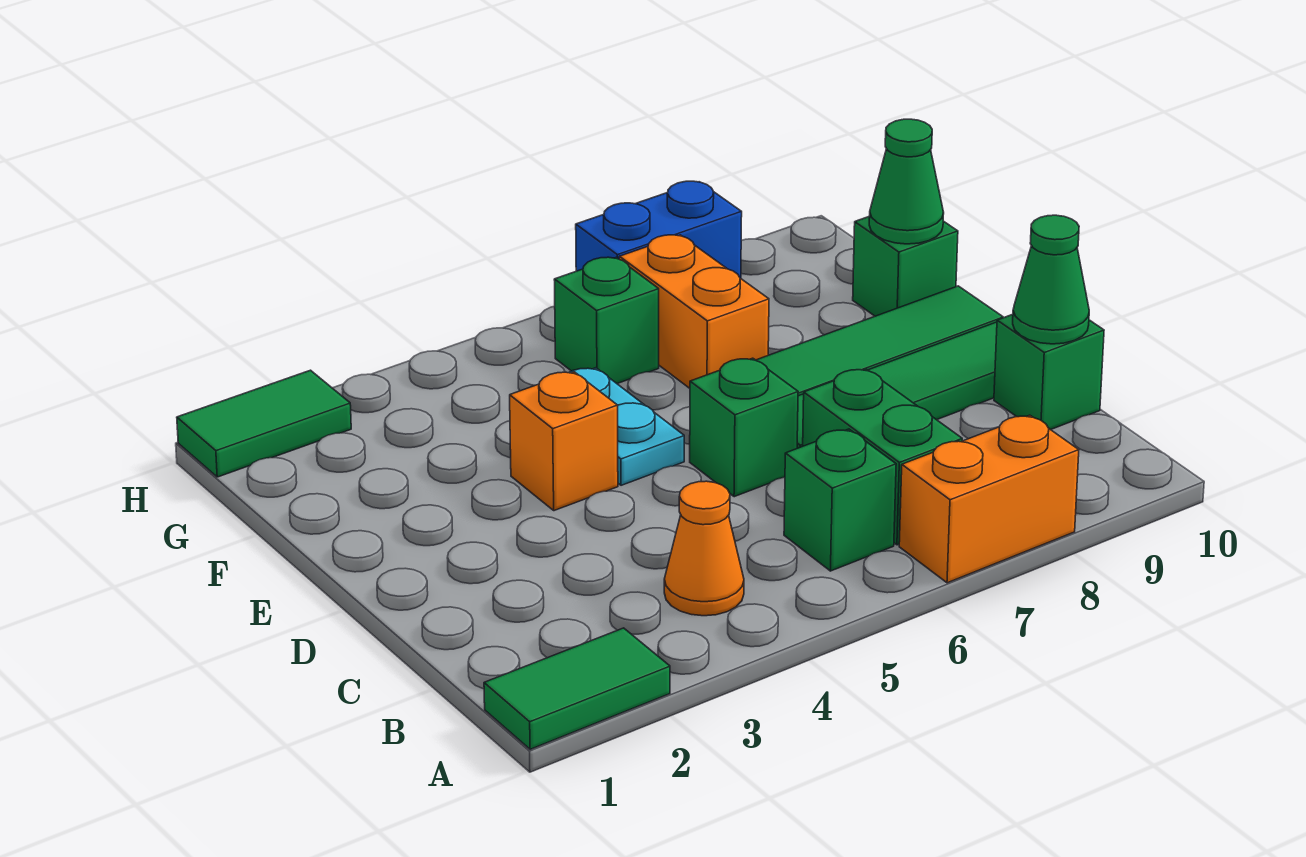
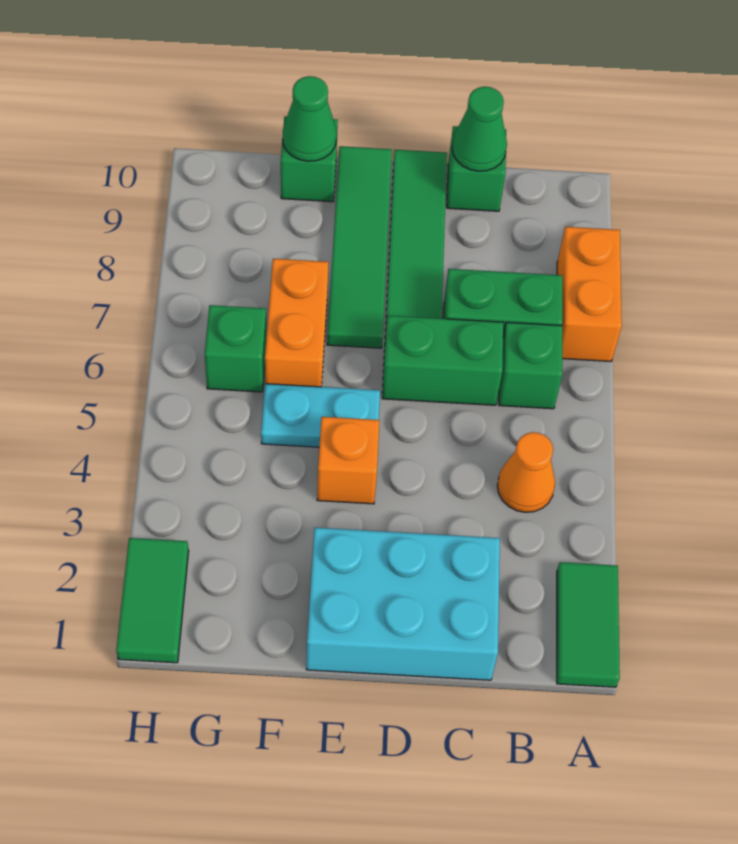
none -> cyan brick C1:E2 level 1
green brick D6 level 1 -> green brick C6:D6 level 1
orange brick F7:G7 level 1 -> orange brick F6:F7 level 1
blue brick H7:H8 level 1 -> none

